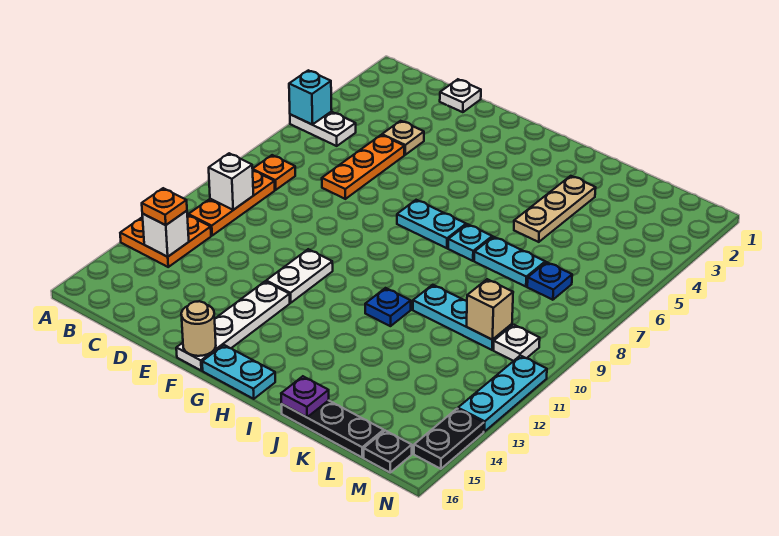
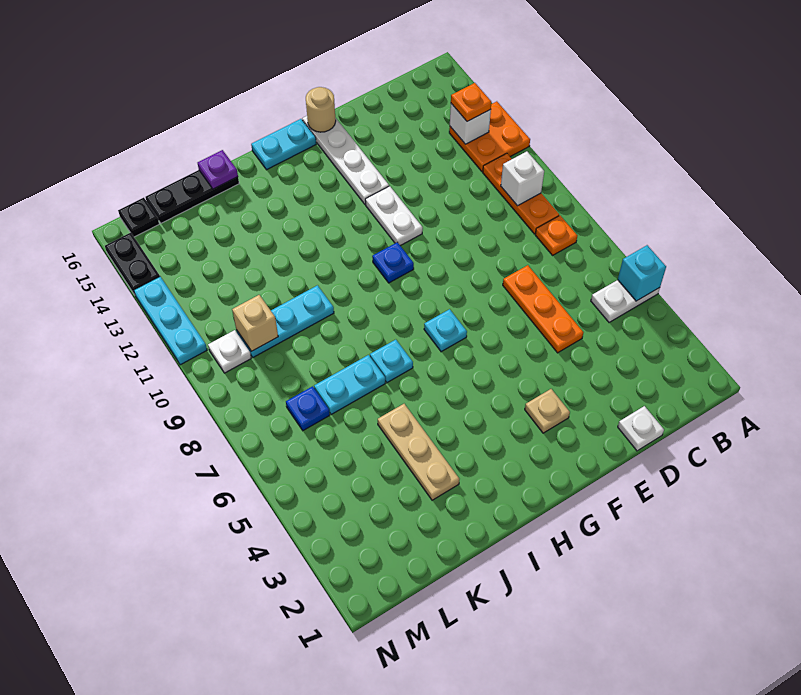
tan plate D4 level 1 -> tan plate F3 level 1
cyan plate G7:H7 level 1 -> cyan plate G7 level 1
blue plate I11 level 1 -> blue plate G10 level 1

